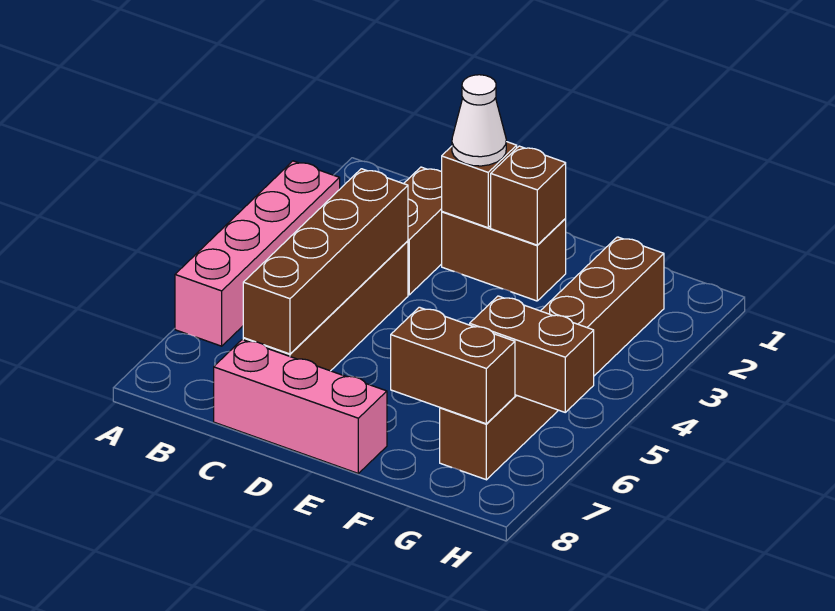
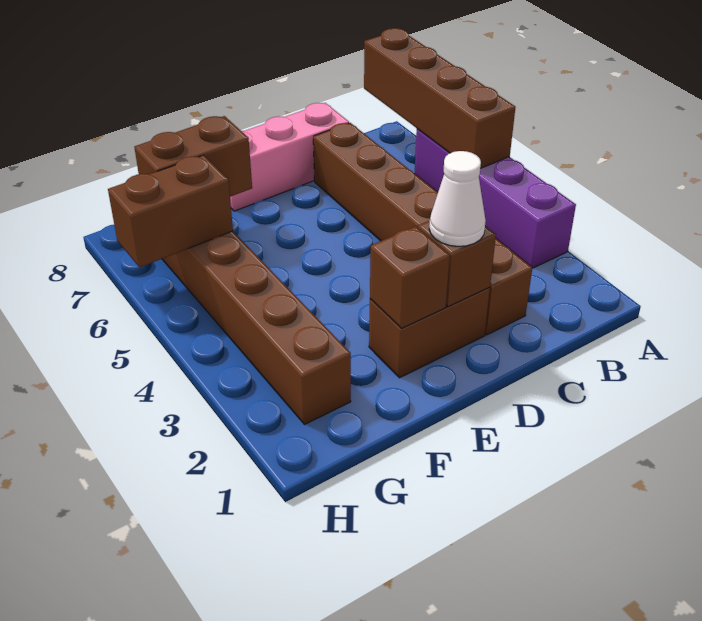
pink brick A3:A6 level 1 -> purple brick A3:A6 level 1
brown brick C4:C7 level 2 -> brown brick A5:A8 level 2

